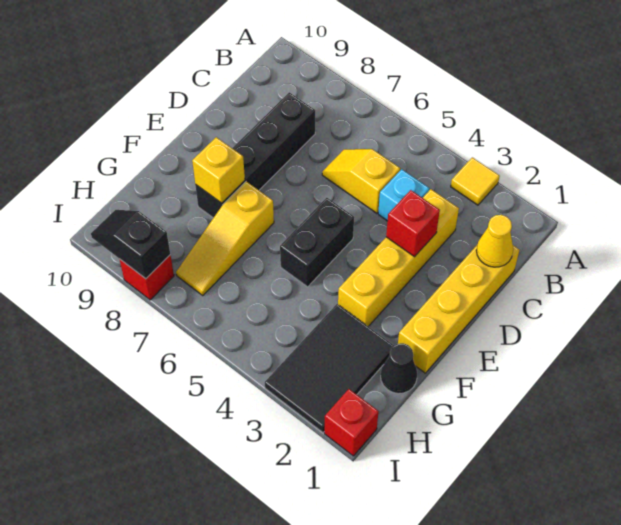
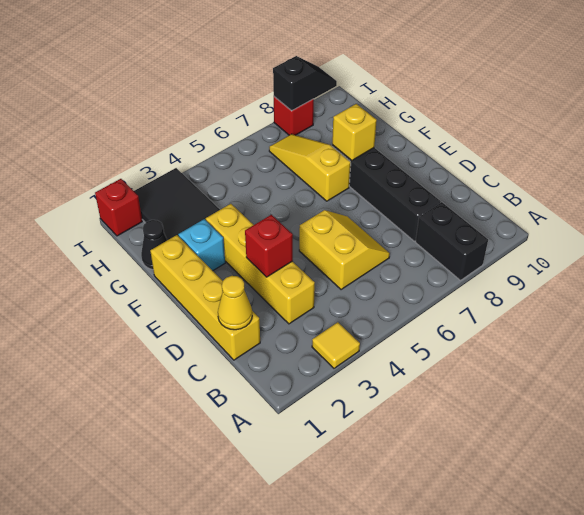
cyan brick C4 level 1 -> cyan brick F2 level 1
yellow slope C5:C6 level 1 top 5 -> yellow slope C5:D6 level 1 top 5
black brick E5:F5 level 1 -> black brick A8:B8 level 1

